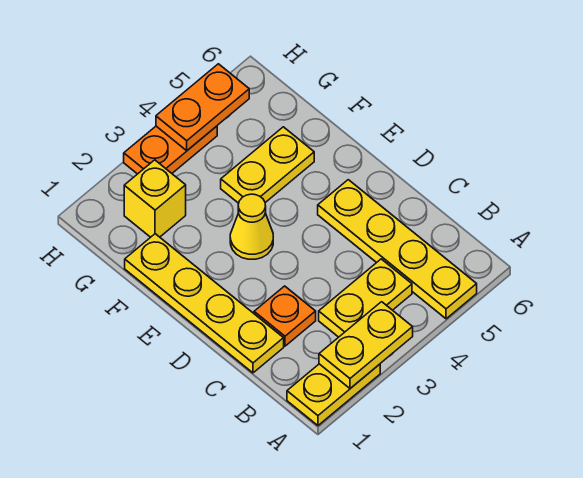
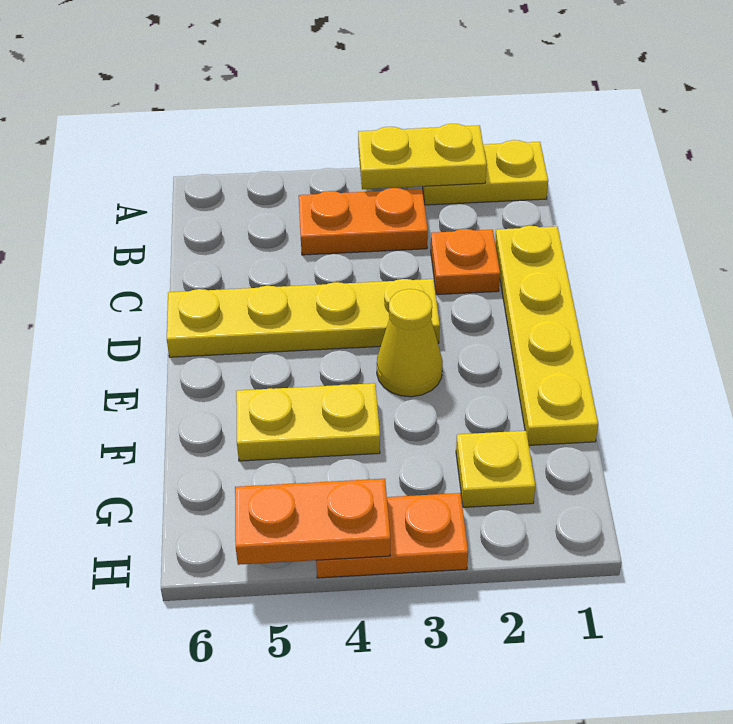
yellow plate A5:D5 level 1 -> yellow plate D3:D6 level 1
yellow plate B3:B4 level 1 -> orange plate B3:B4 level 1
yellow brick G2 level 1 -> yellow plate G2 level 1

